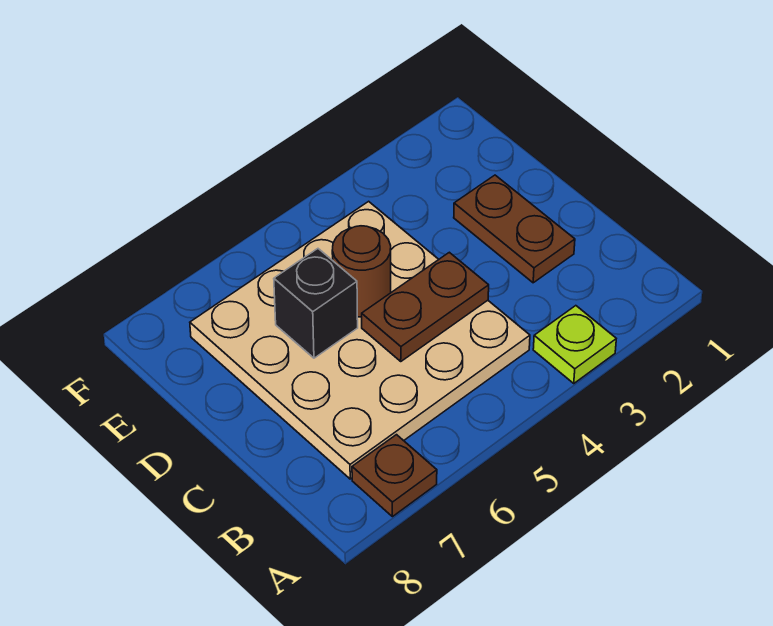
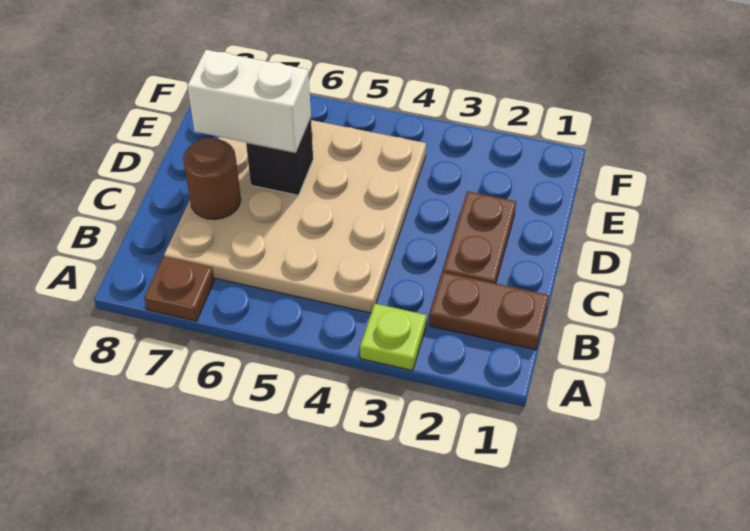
brown plate C4:C5 level 2 -> brown plate B1:B2 level 1
brown round brick D5 level 2 -> brown round brick C7 level 2
none -> white brick D6:D7 level 3

